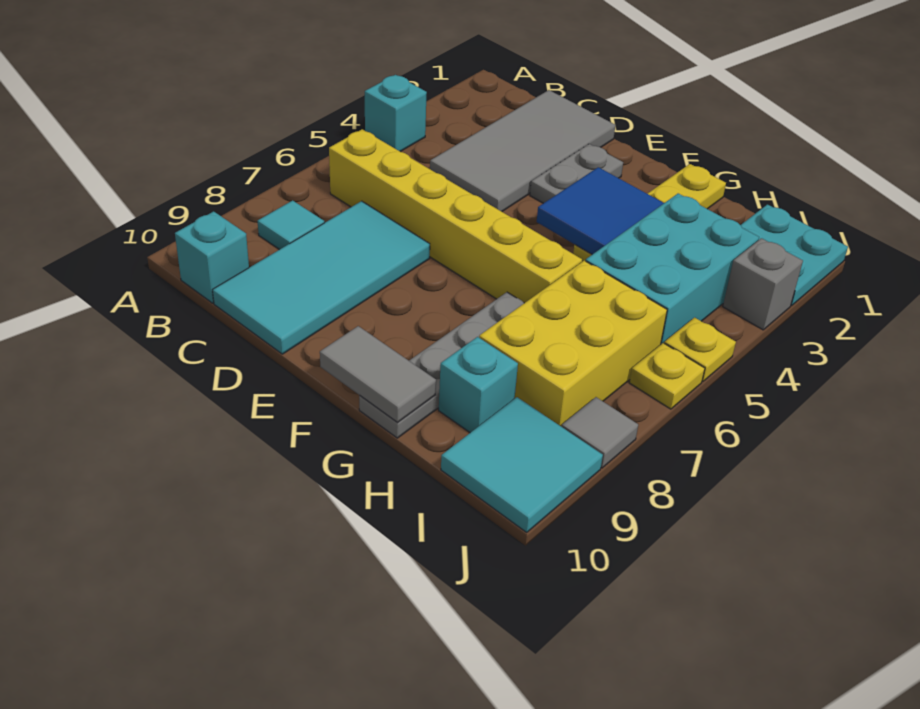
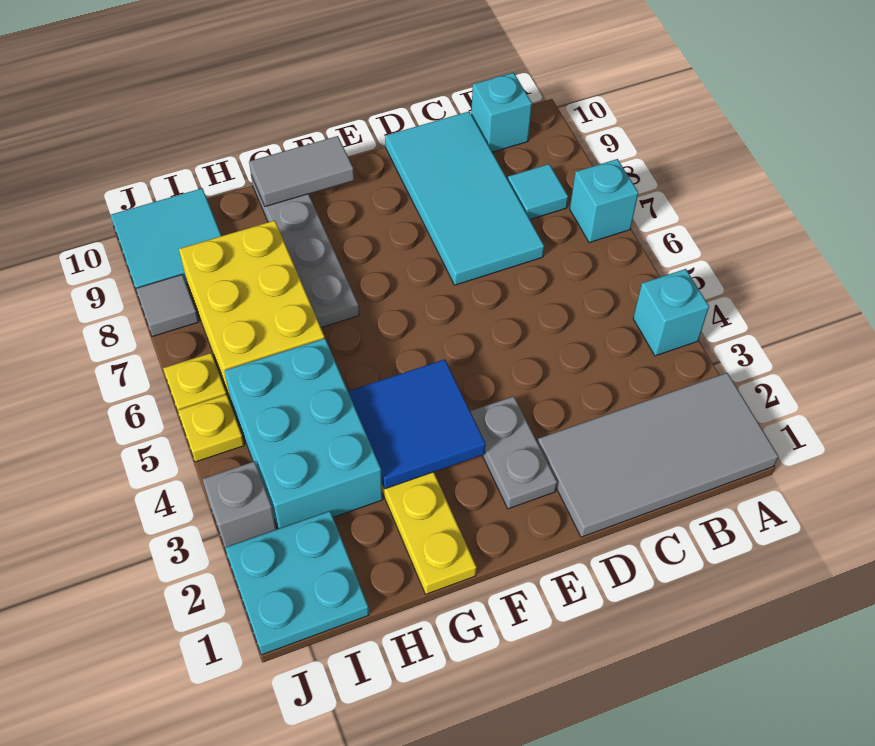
yellow brick B6:G6 level 1 -> none
grey tile C1:D4 level 1 -> grey tile A1:D2 level 1
cyan brick H9 level 1 -> cyan brick A7 level 1

